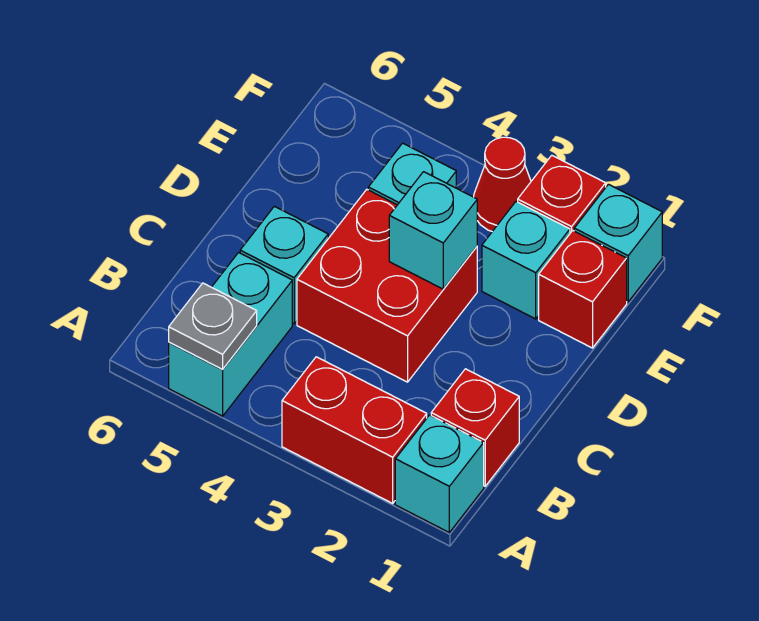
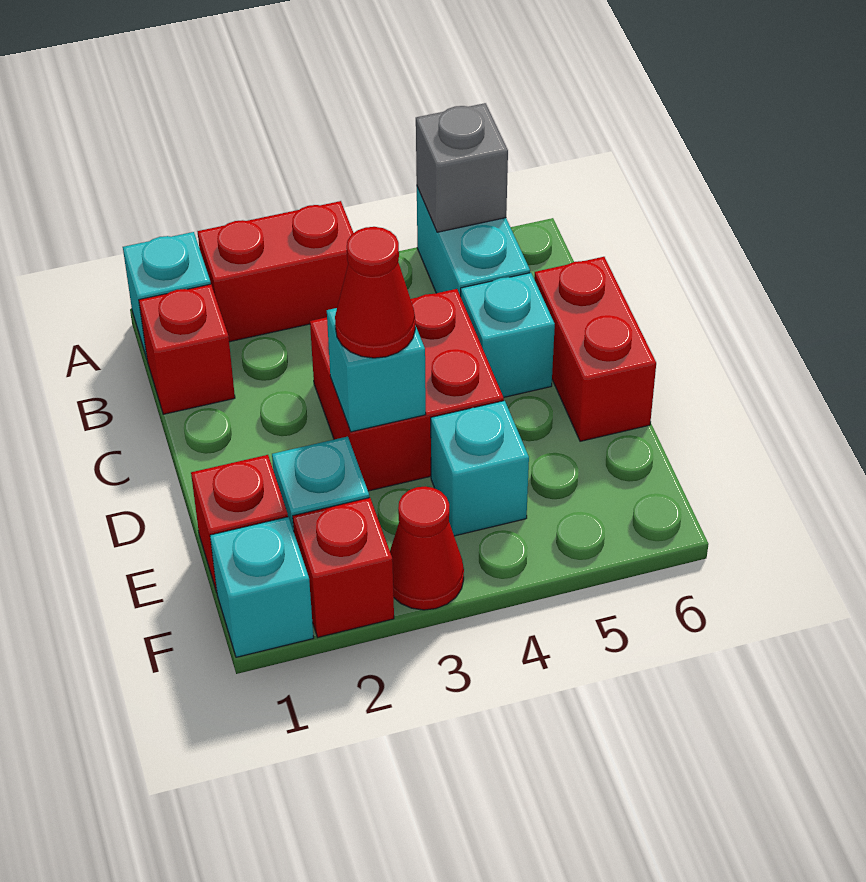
grey plate A5 level 2 -> grey brick A5 level 2
none -> red brick C6:D6 level 1
none -> red cone D3 level 3

